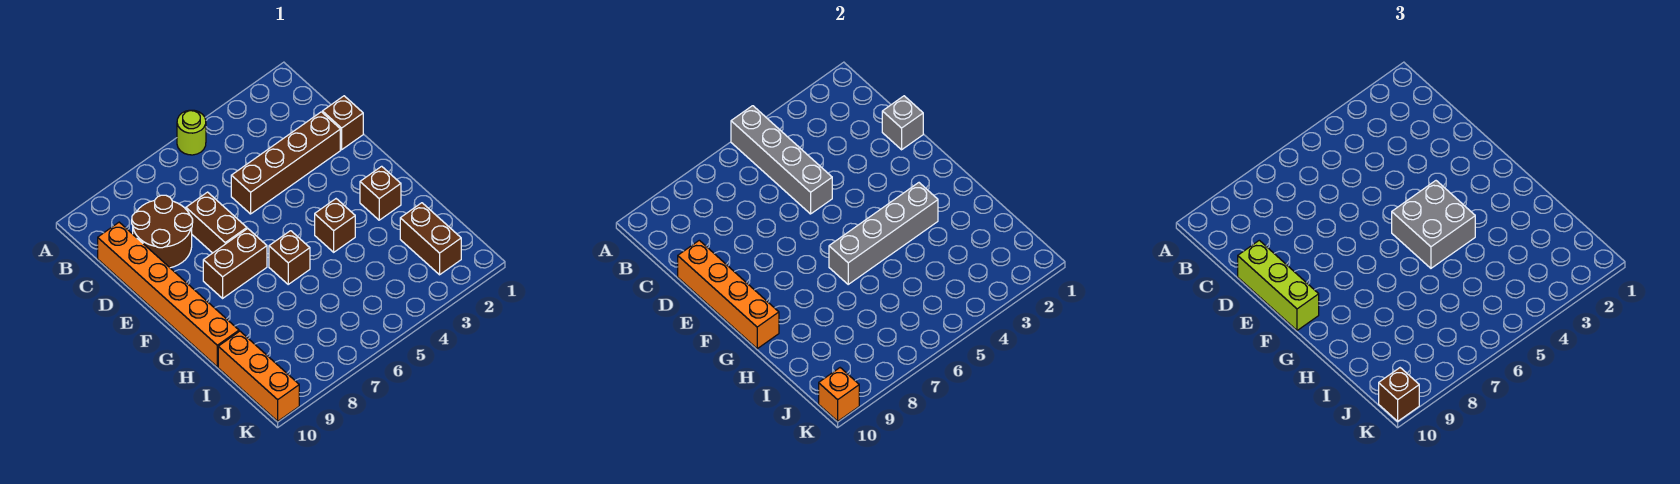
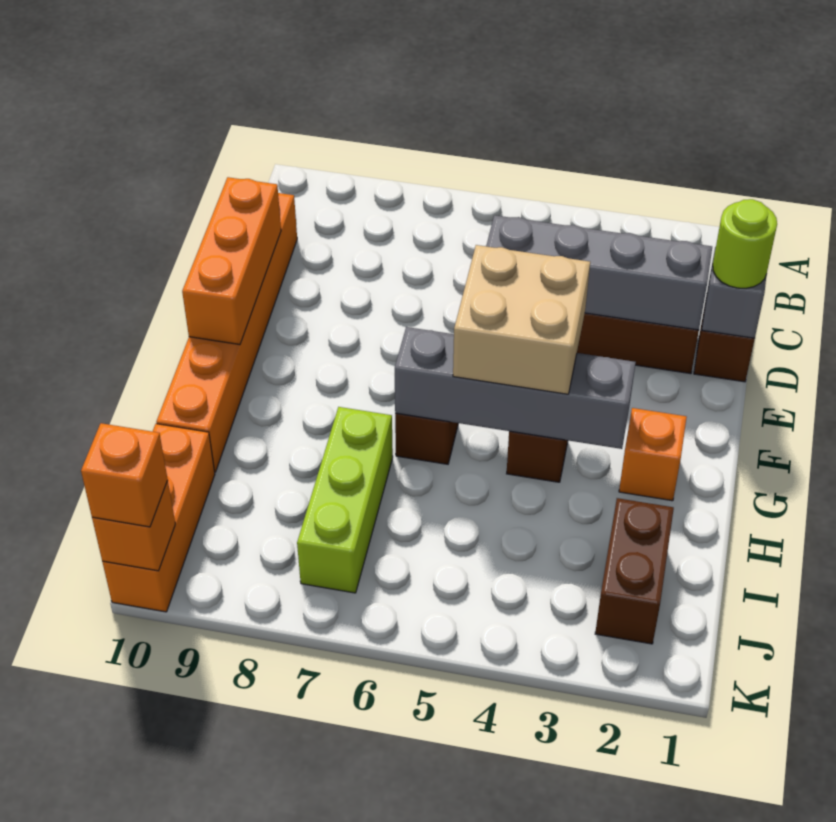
lime round brick A5 level 1 -> lime round brick D1 level 3
grey brick A5:D5 level 2 -> grey brick D2:D5 level 2
brown round brick C8:D9 level 1 -> none
brown brick D7:E7 level 1 -> none
orange brick D10:G10 level 2 -> orange brick D10:F10 level 2
lime brick D10:F10 level 3 -> lime brick H7:J7 level 1
grey brick F4:G5 level 3 -> tan brick F4:G5 level 3
brown brick F7:F8 level 1 -> none
brown brick G2 level 1 -> orange brick G2 level 1
brown brick K10 level 3 -> orange brick K10 level 3

